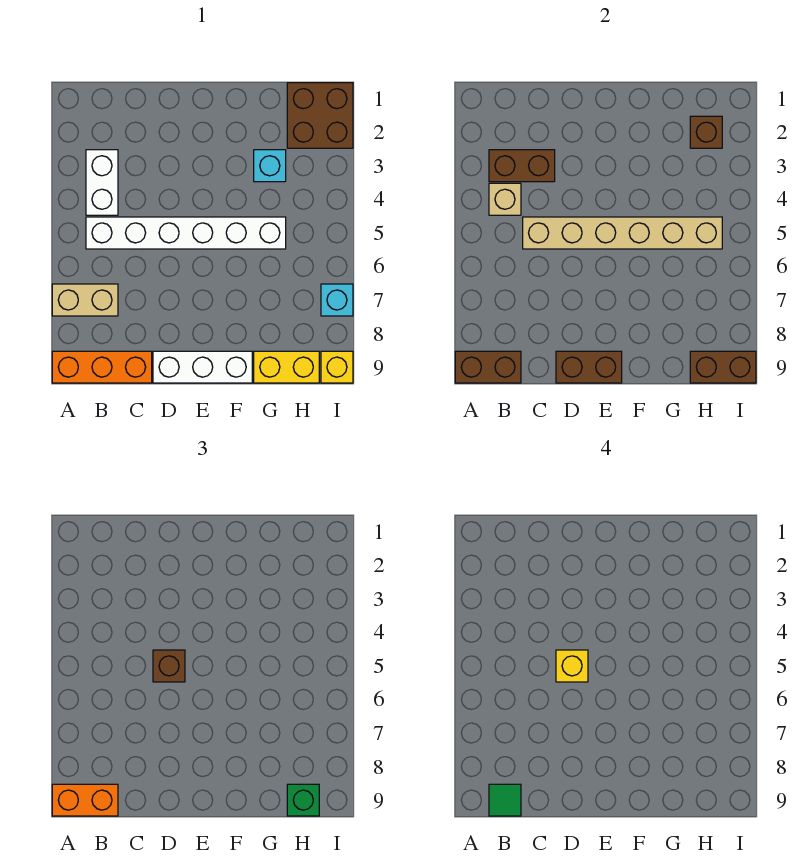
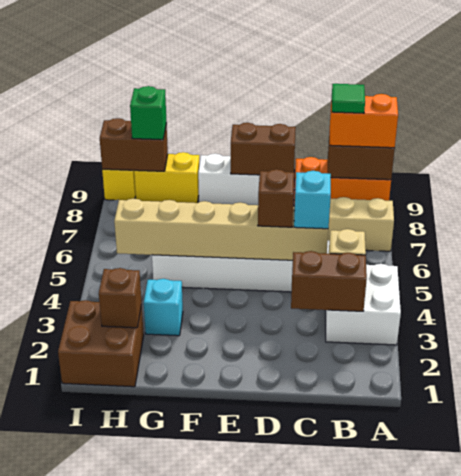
white brick B3:B4 level 1 -> white brick A3:B4 level 1
yellow brick D5 level 4 -> none
cyan brick I7 level 1 -> cyan brick C5 level 3

